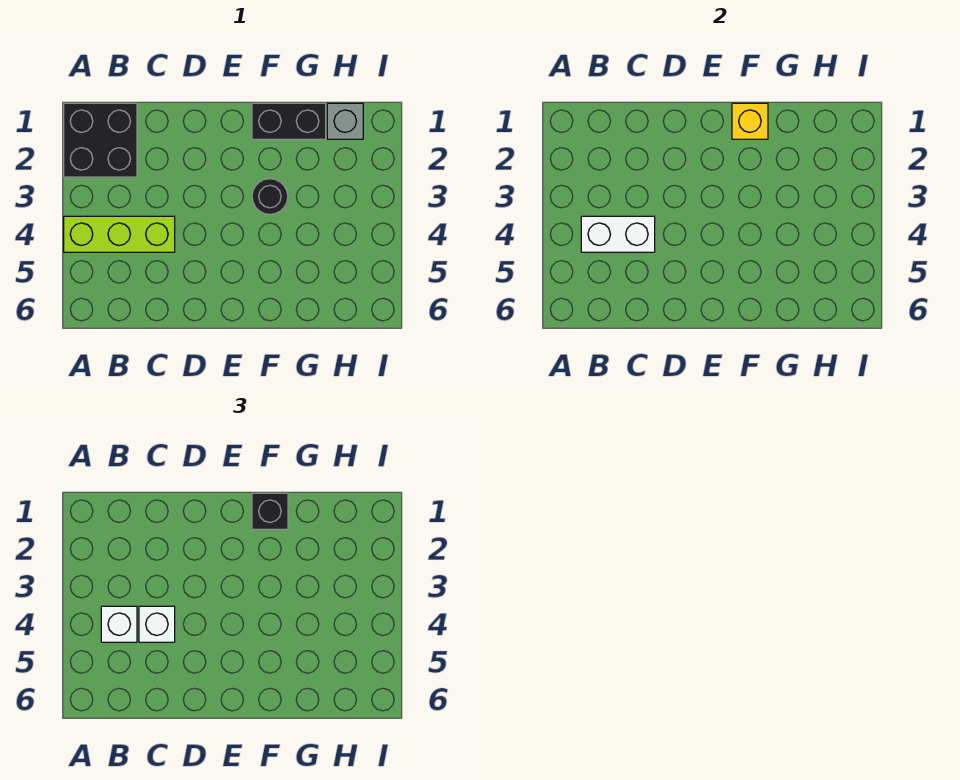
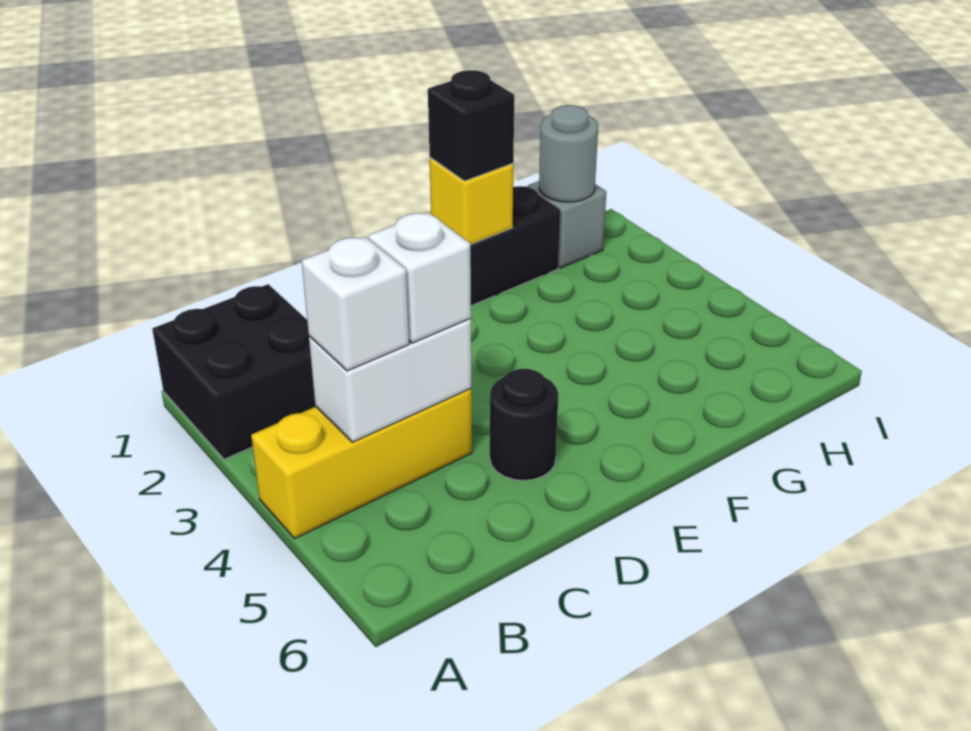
lime brick A4:C4 level 1 -> yellow brick A4:C4 level 1
black round brick F3 level 1 -> black round brick D5 level 1
none -> grey round brick H1 level 2

